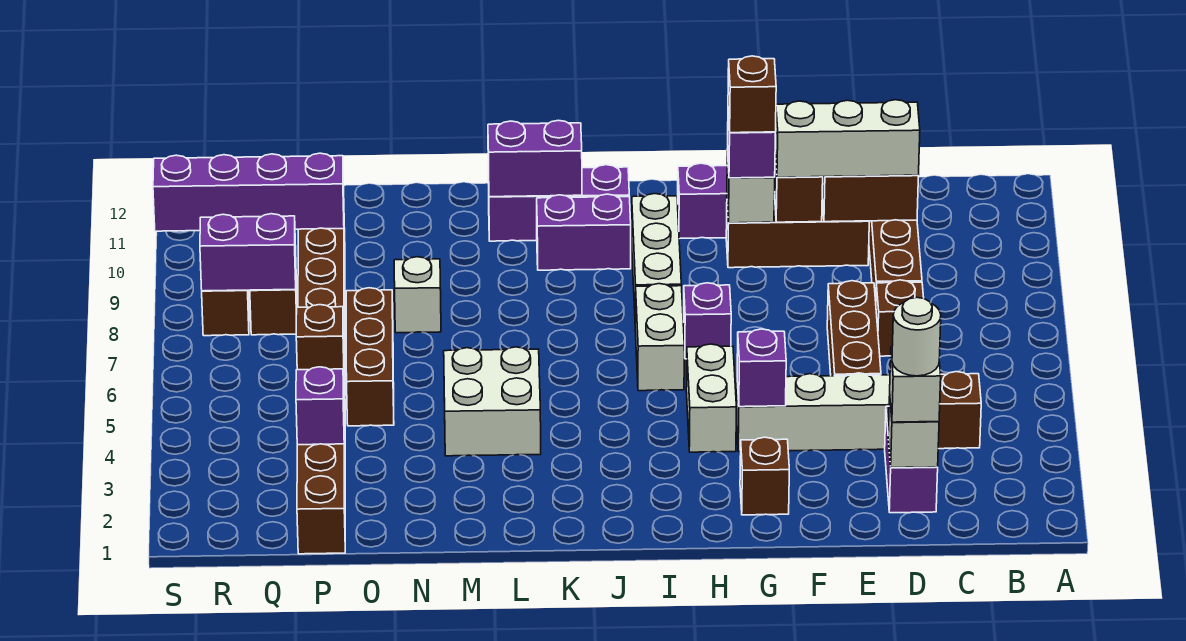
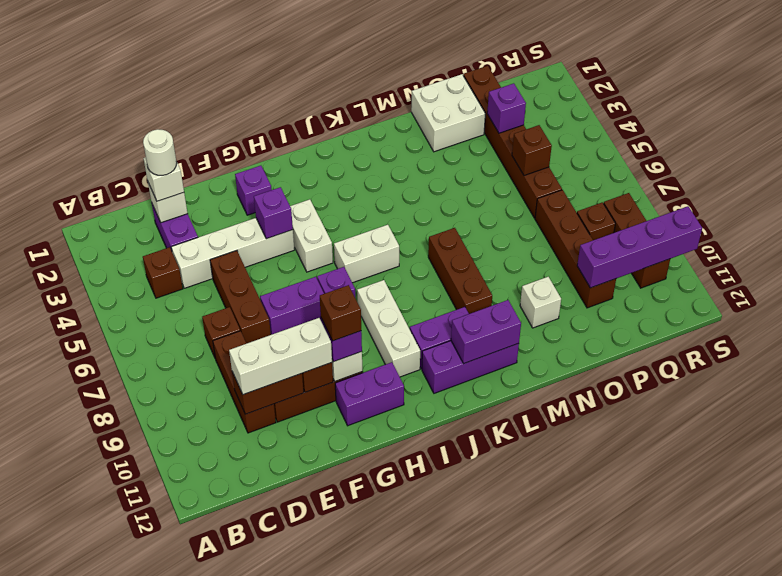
brown brick G2 level 1 -> purple brick G2 level 1
white brick I6:I7 level 1 -> white brick I6:J6 level 1
white brick L4:M5 level 1 -> white brick N1:O2 level 1
white brick N8 level 1 -> white brick N10 level 1
brown brick O5:O7 level 1 -> brown brick L7:L9 level 1
purple brick Q8:R8 level 2 -> purple brick F7:G7 level 1

